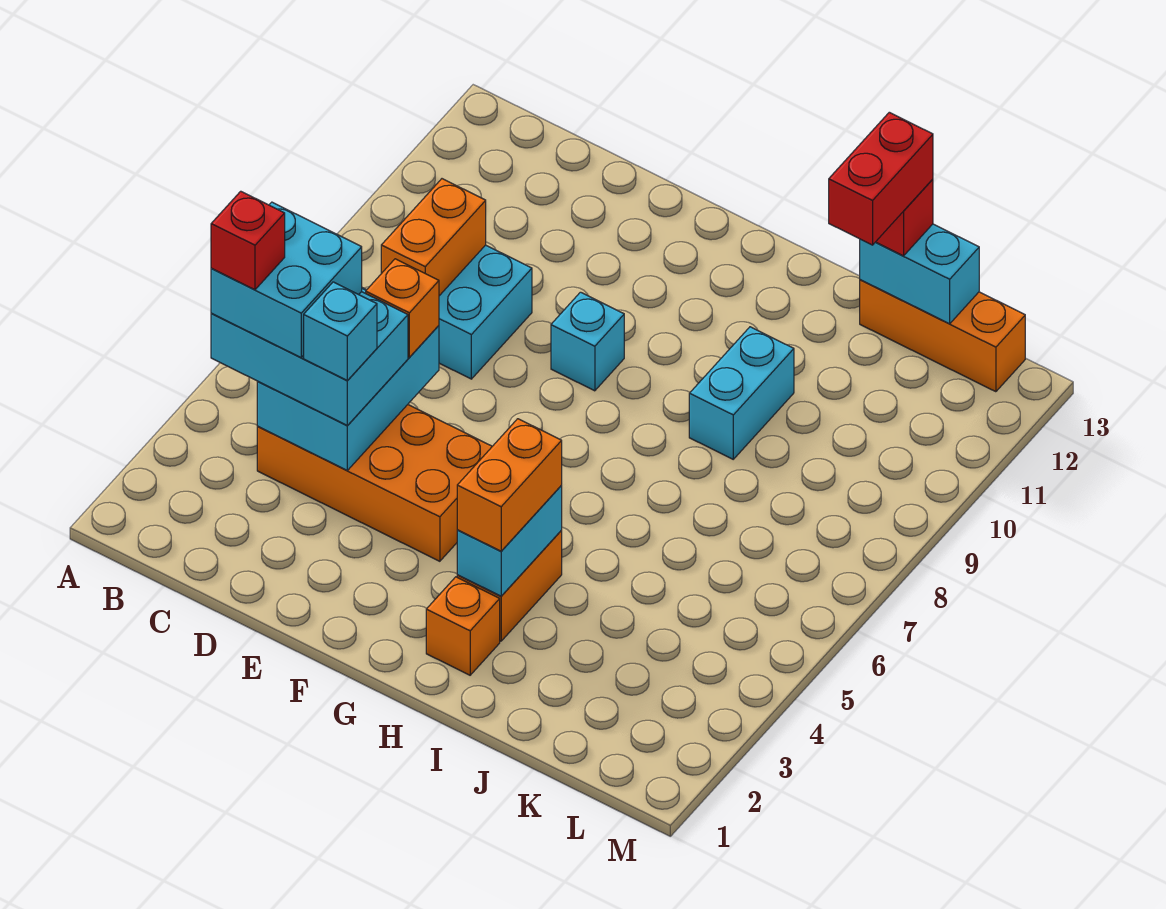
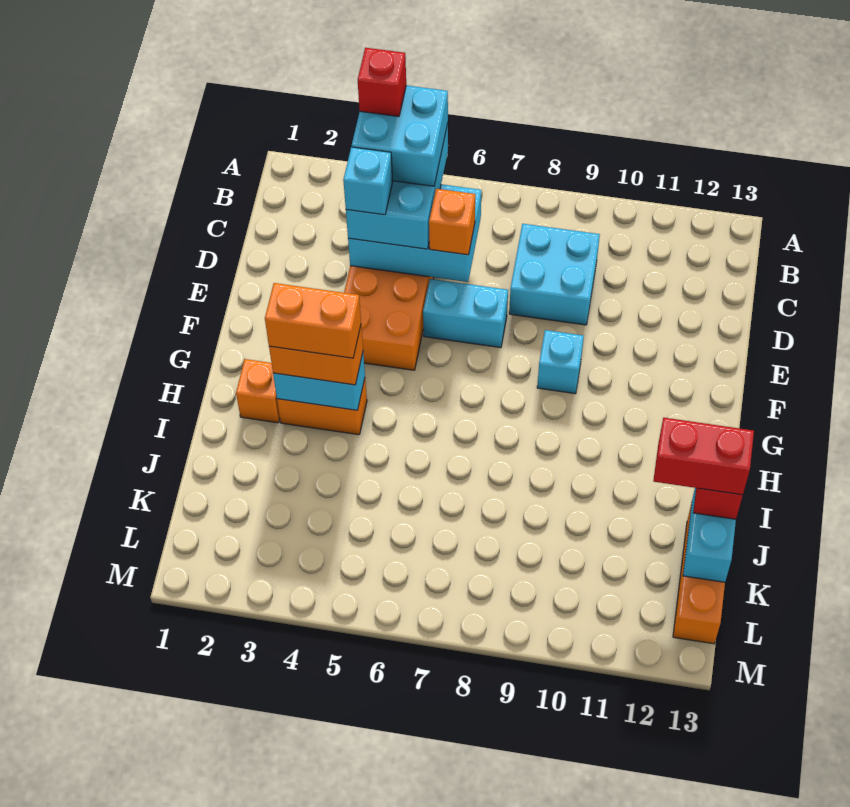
orange brick C8:C9 level 2 -> orange brick H3:H4 level 4
cyan brick I9:I10 level 1 -> cyan brick E6:E7 level 1

